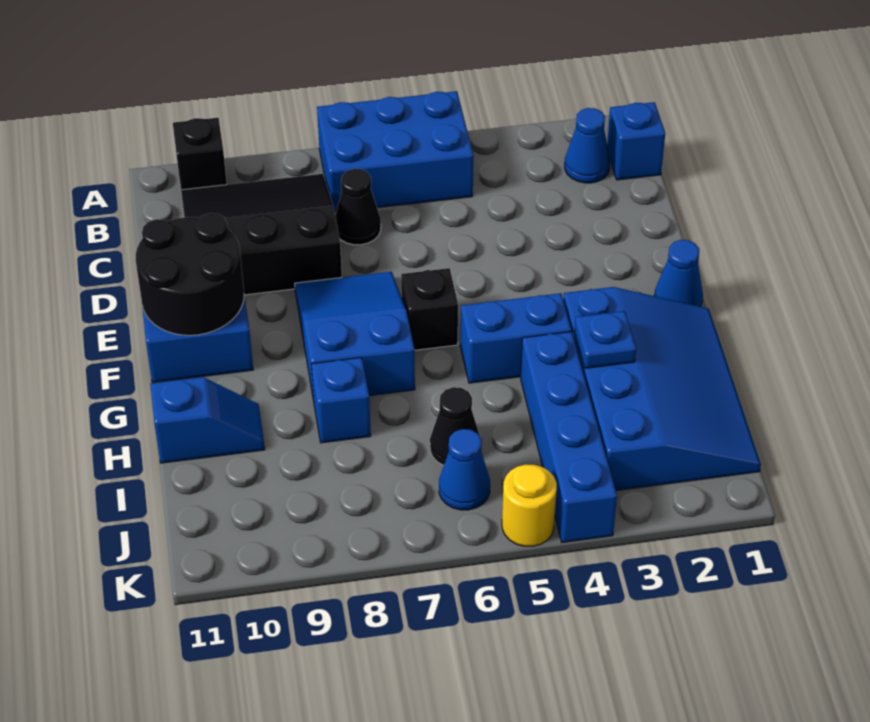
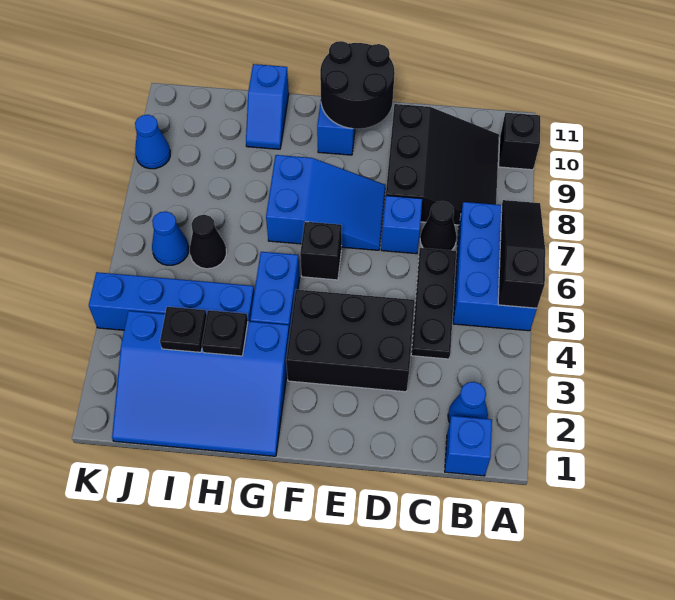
none -> black slope A5:A7 level 2 top 5
none -> black plate C4:C6 level 1
none -> black brick D3:F4 level 1
blue cone F1 level 1 -> blue cone K9 level 1
blue plate H3 level 2 -> black plate H3 level 2
blue brick H8 level 1 -> blue brick D7 level 1
none -> black plate I3 level 2
yellow round brick K5 level 1 -> none

